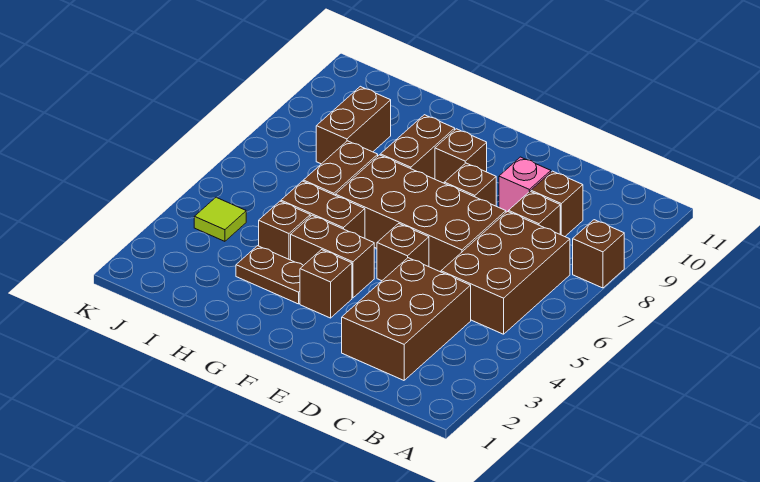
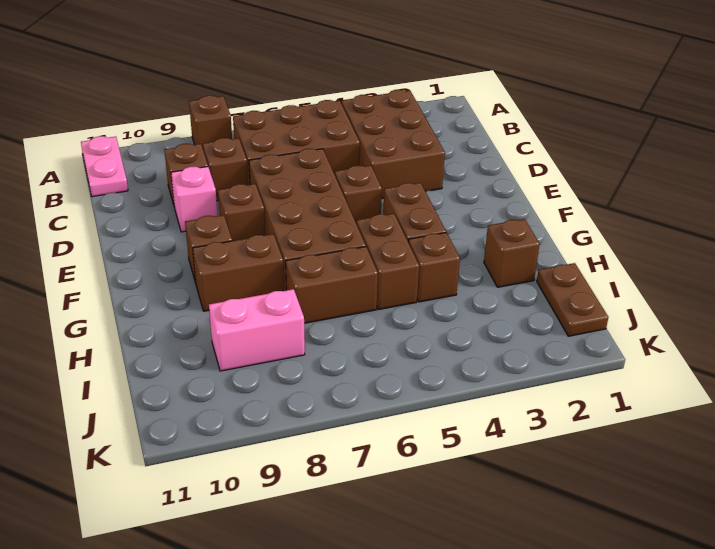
none -> pink plate A11:B11 level 1
brown brick C2:D4 level 1 -> brown brick B3:D4 level 1
brown brick F3 level 1 -> brown brick H2 level 1
brown plate G3:H3 level 1 -> brown plate I1:J1 level 1
brown brick I8:I9 level 1 -> pink brick I8:I9 level 1
lime tile J4 level 1 -> none

